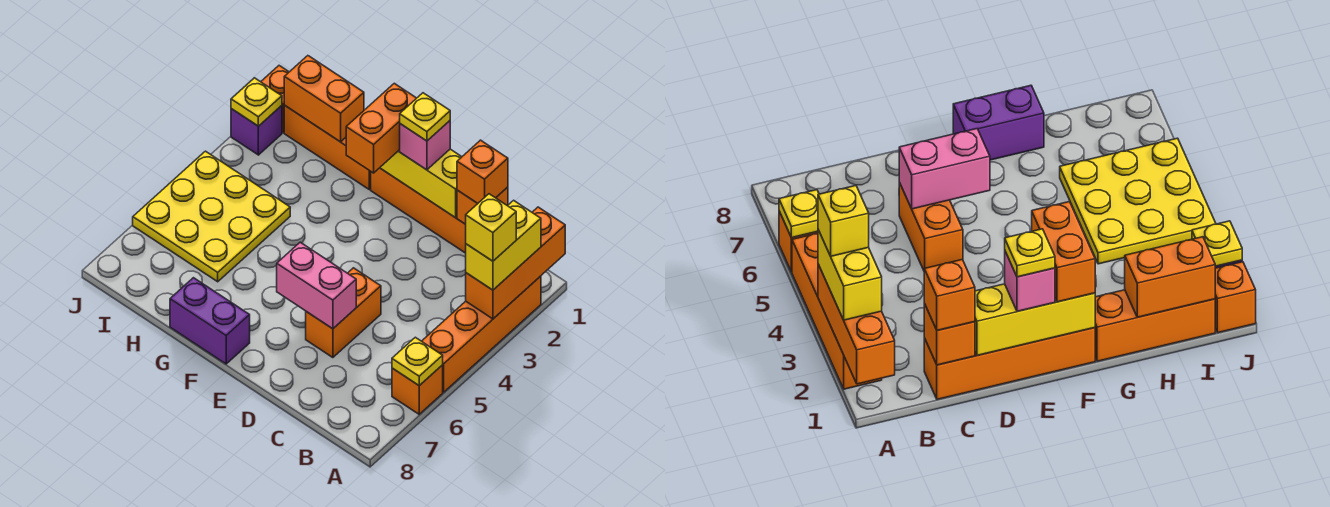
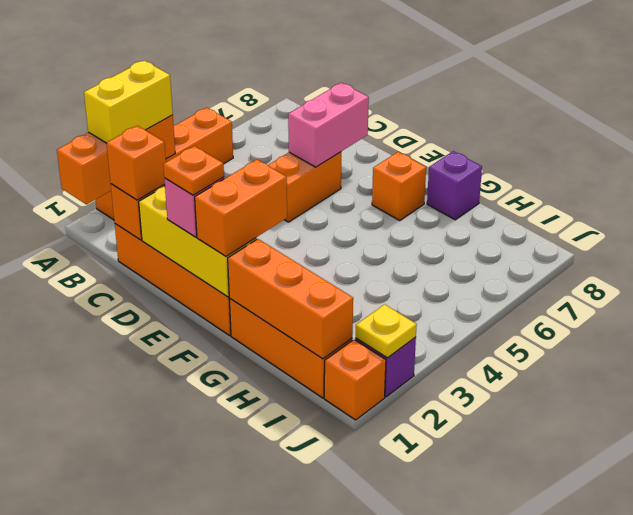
yellow brick A3 level 4 -> none
orange brick A6 level 1 -> orange brick F7 level 1
yellow plate A6 level 2 -> none
pink brick D6:E6 level 2 -> pink brick D6:D7 level 2
yellow plate E1 level 4 -> orange plate E1 level 4
purple brick F8:G8 level 1 -> purple brick G8 level 1
orange brick H1:I1 level 2 -> orange brick G1:I1 level 2
yellow plate H4:J6 level 1 -> none

